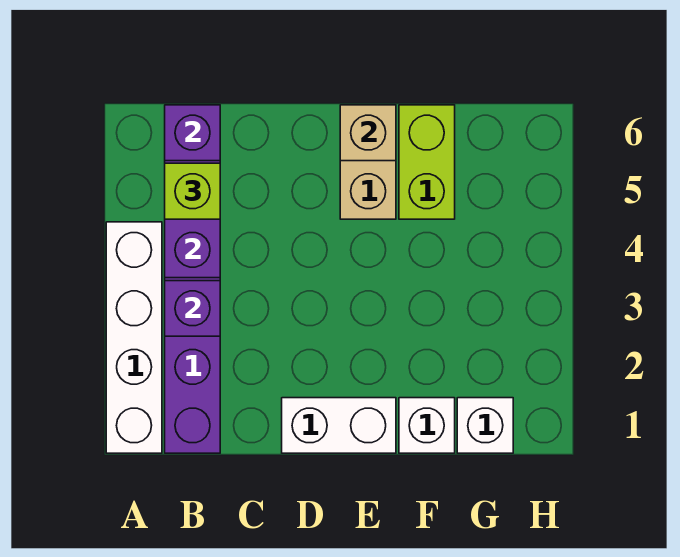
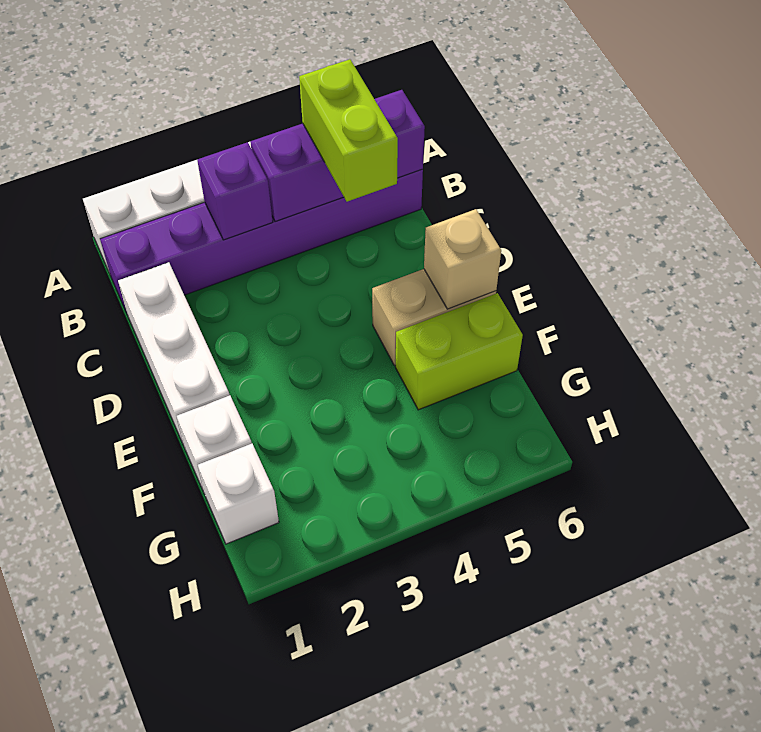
lime brick B5 level 3 -> lime brick B5:C5 level 3
white brick D1:E1 level 1 -> white brick C1:E1 level 1

